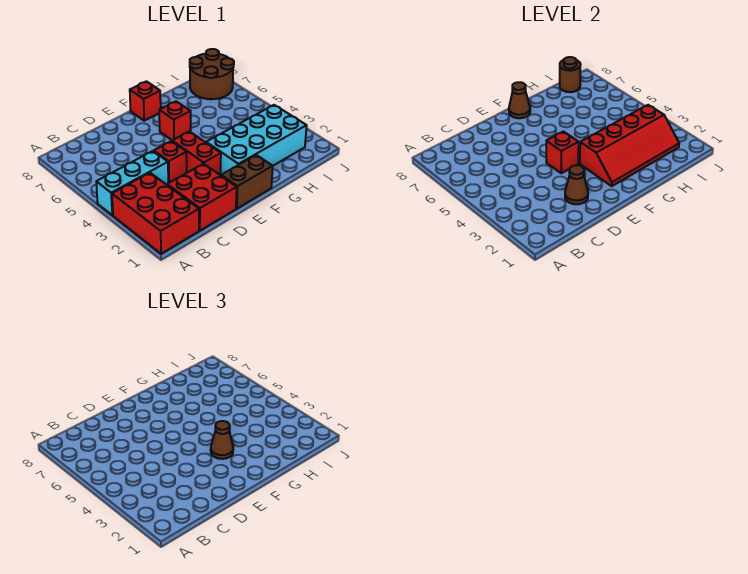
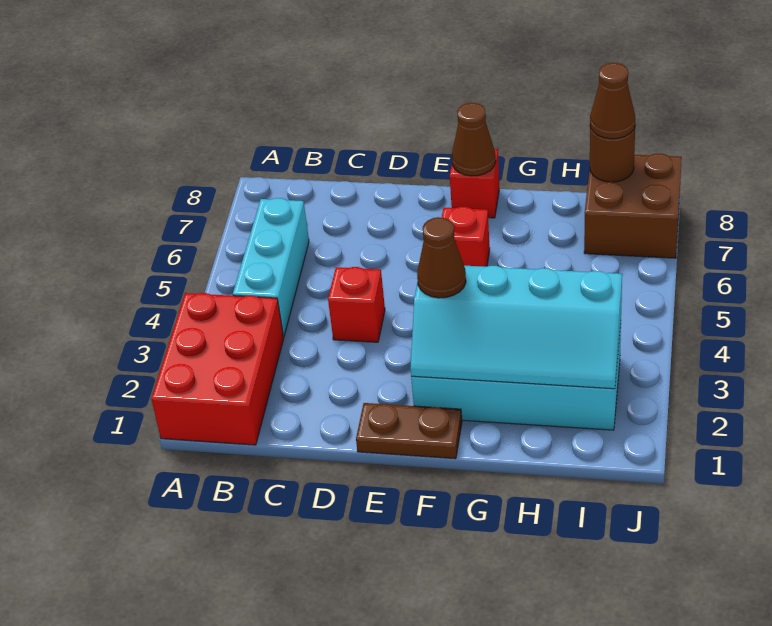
cyan brick A4:C4 level 1 -> cyan brick B4:B6 level 1
red brick C1:D2 level 1 -> none
brown cone D2 level 2 -> brown cone I8 level 3
brown brick E1:F1 level 1 -> brown plate E1:F1 level 1
red brick E3:E4 level 1 -> none
red brick E4 level 2 -> none
red slope F2:I3 level 2 top 3 -> cyan slope F2:I3 level 2 top 3
brown round brick I7:J8 level 1 -> brown brick I7:J8 level 1

